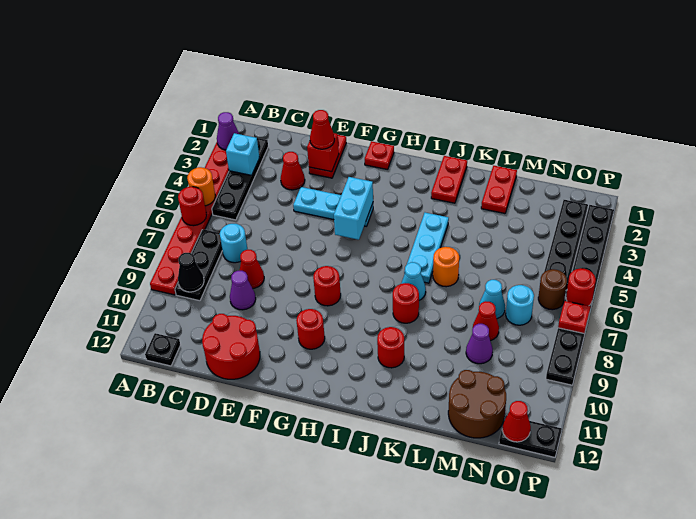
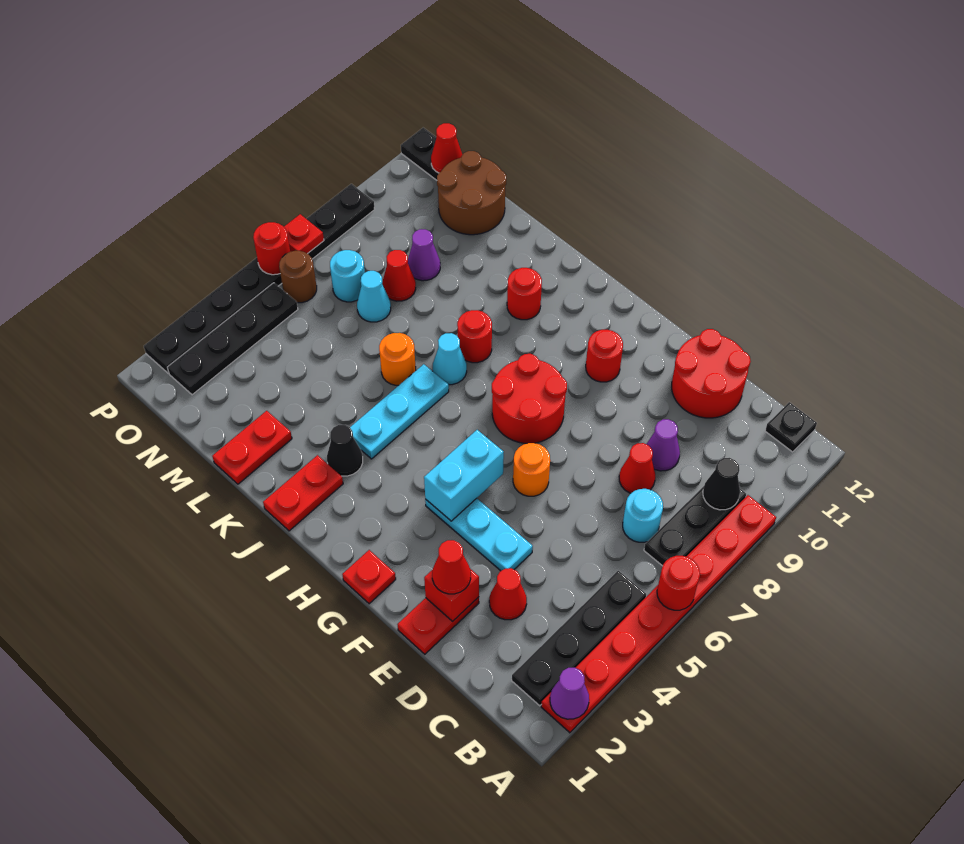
orange round brick A5 level 2 -> orange round brick F6 level 1
cyan brick B3 level 2 -> none
red round brick G8 level 1 -> red round brick G7:H8 level 1
none -> black cone J3 level 1

